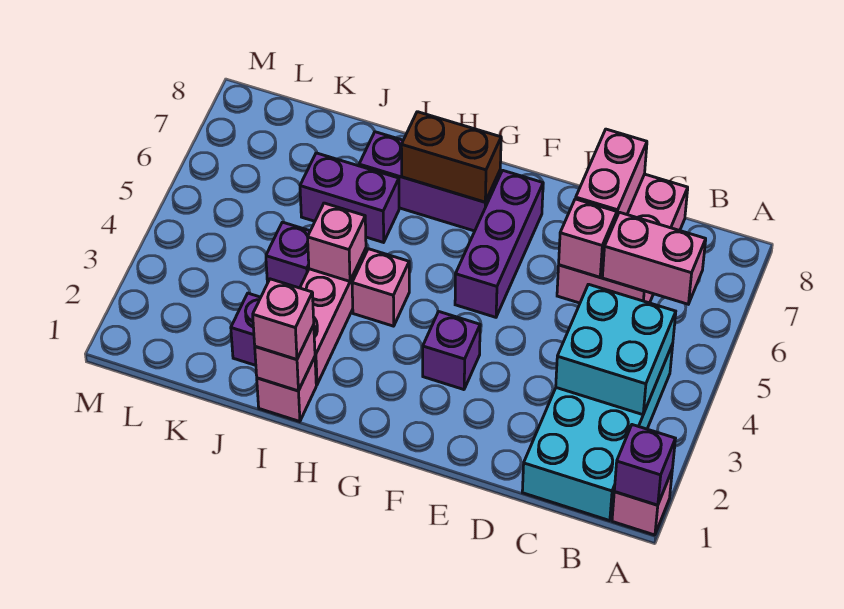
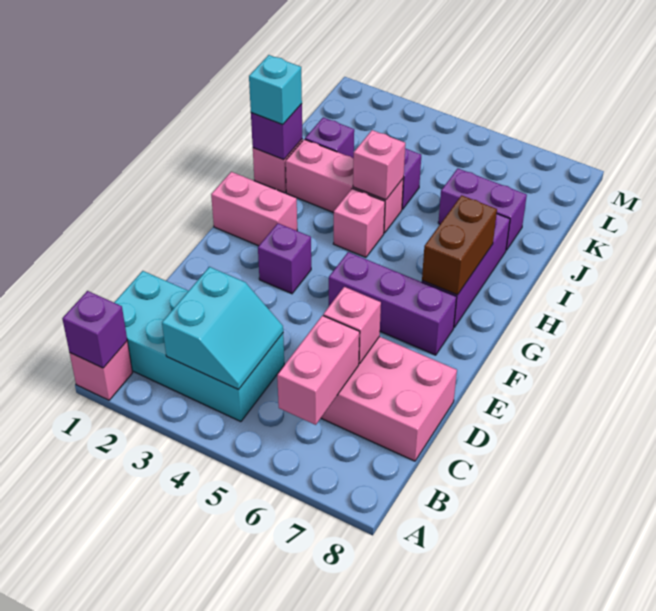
cyan brick B3:C4 level 2 -> cyan slope B3:C4 level 2 top 3
pink brick D7:D8 level 2 -> pink brick G1:G2 level 1
pink brick I1 level 2 -> purple brick I1 level 2
pink brick I1 level 3 -> cyan brick I1 level 3
purple brick I6:J6 level 1 -> purple brick J6:J7 level 1

